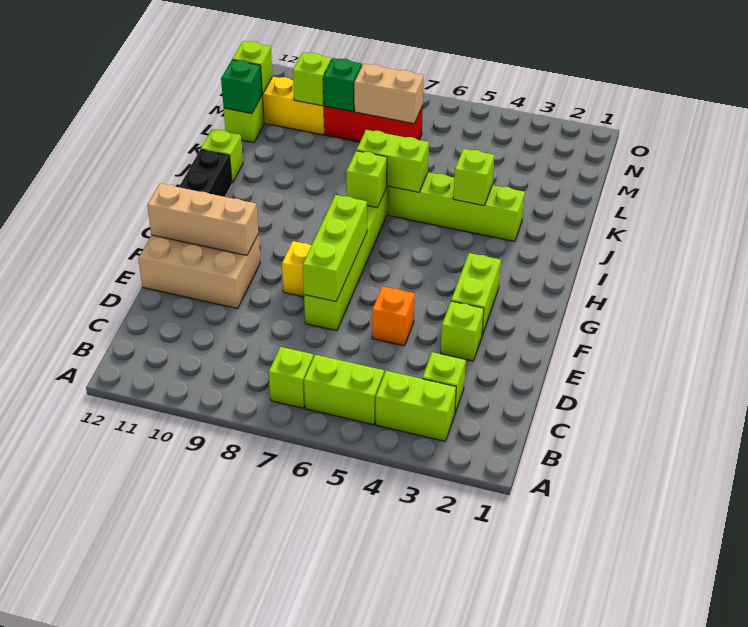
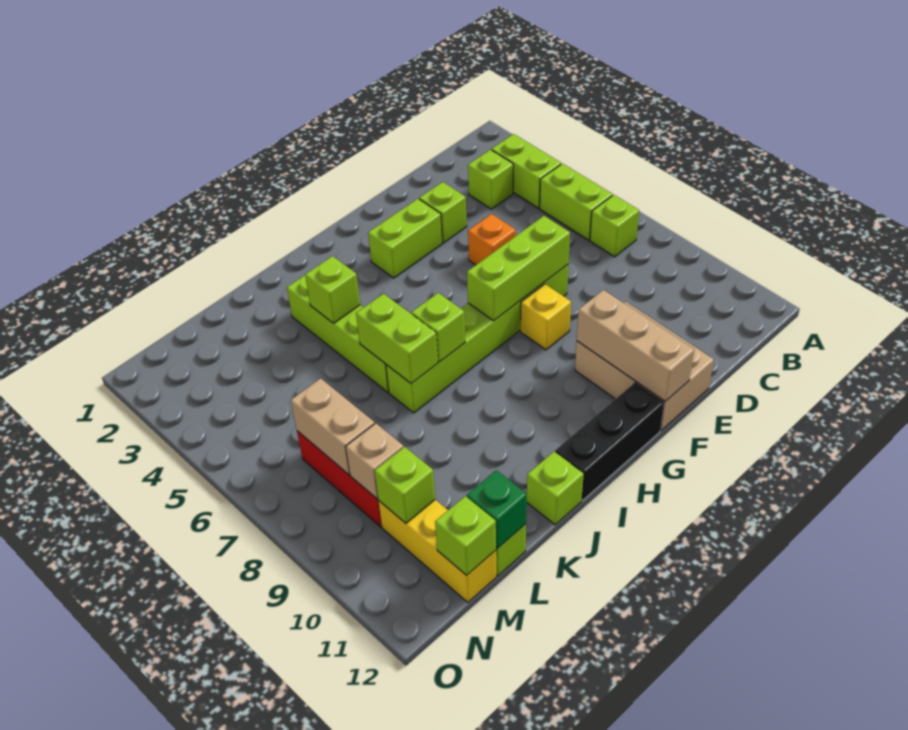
green brick M9 level 2 -> tan brick M9 level 2

